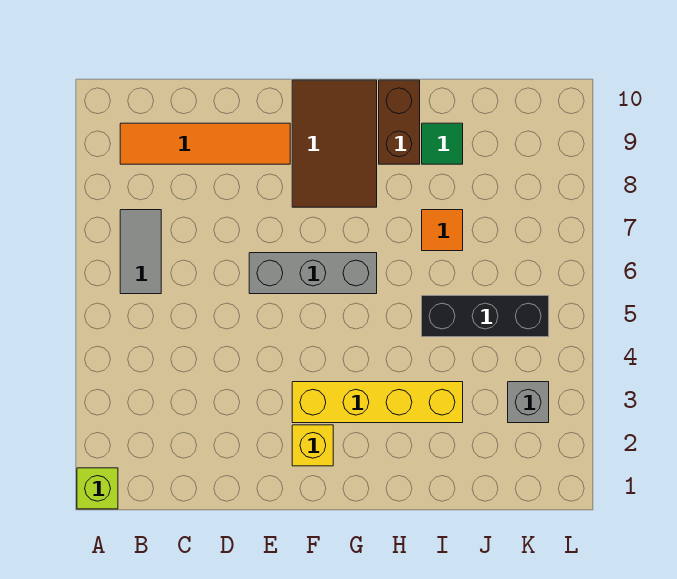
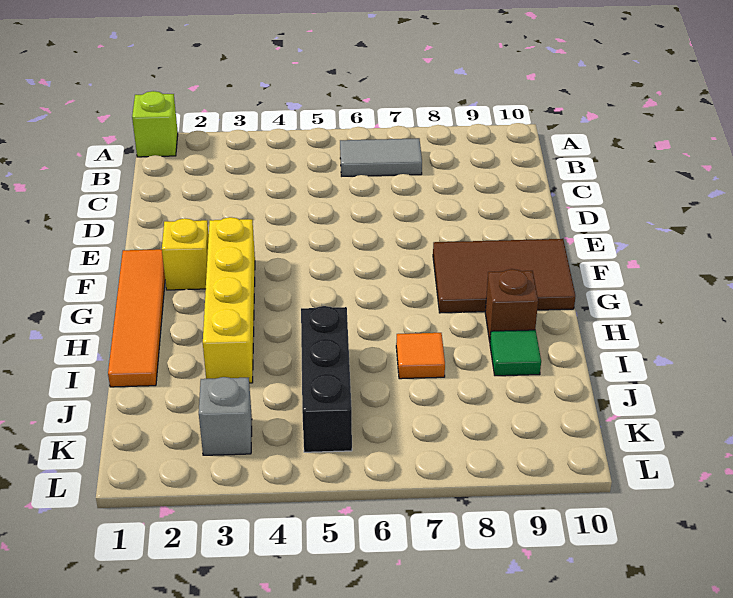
orange tile B9:E9 level 1 -> orange tile F1:I1 level 1
grey brick E6:G6 level 1 -> none
brown brick H9:H10 level 1 -> brown brick H9 level 1

